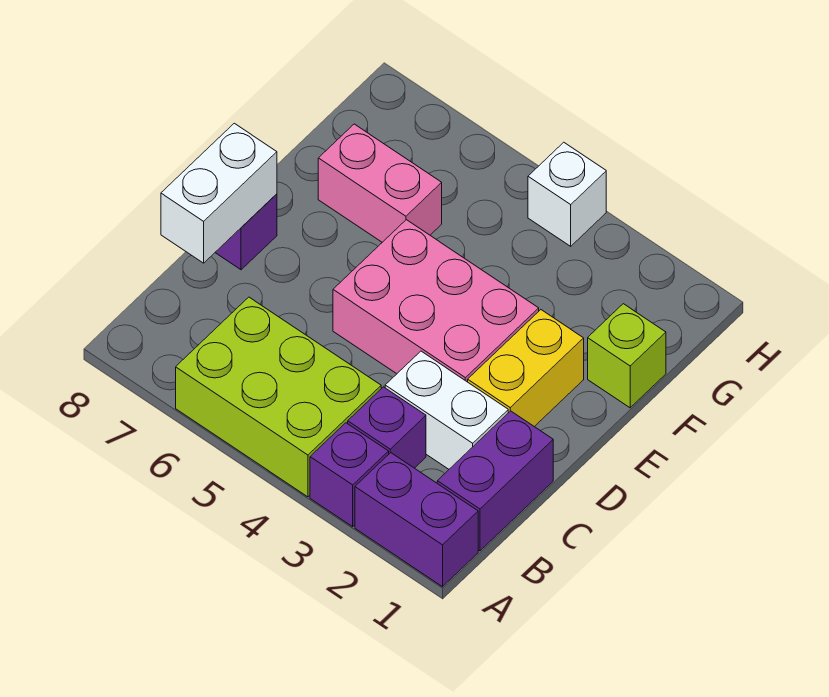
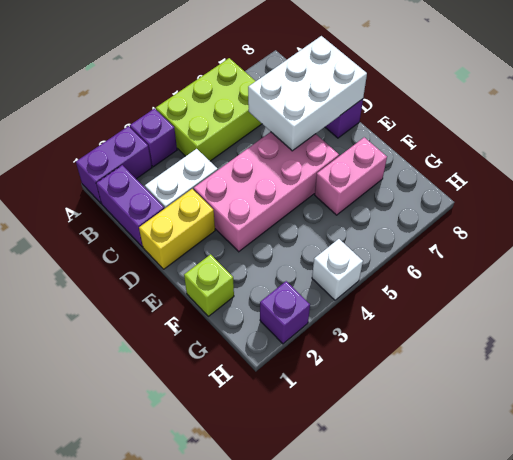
purple brick B3 level 1 -> purple brick H2 level 1
white brick C8:D8 level 2 -> white brick C6:D8 level 2
yellow brick D2:E2 level 1 -> yellow brick D1:D2 level 1
pink brick D3:E5 level 1 -> pink brick D3:E6 level 1

